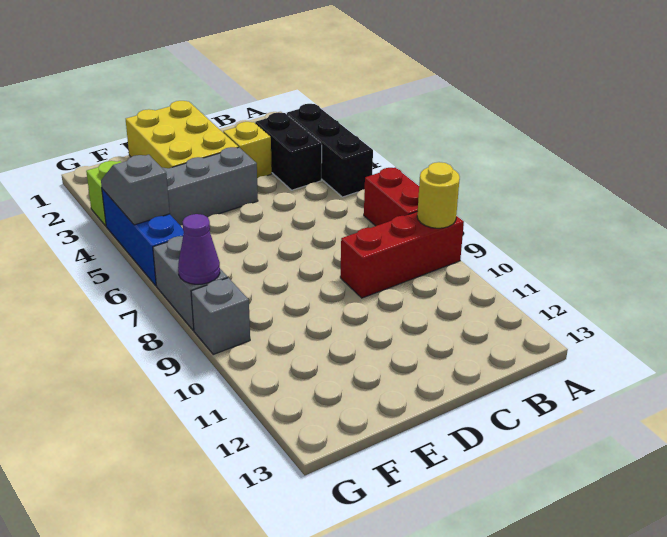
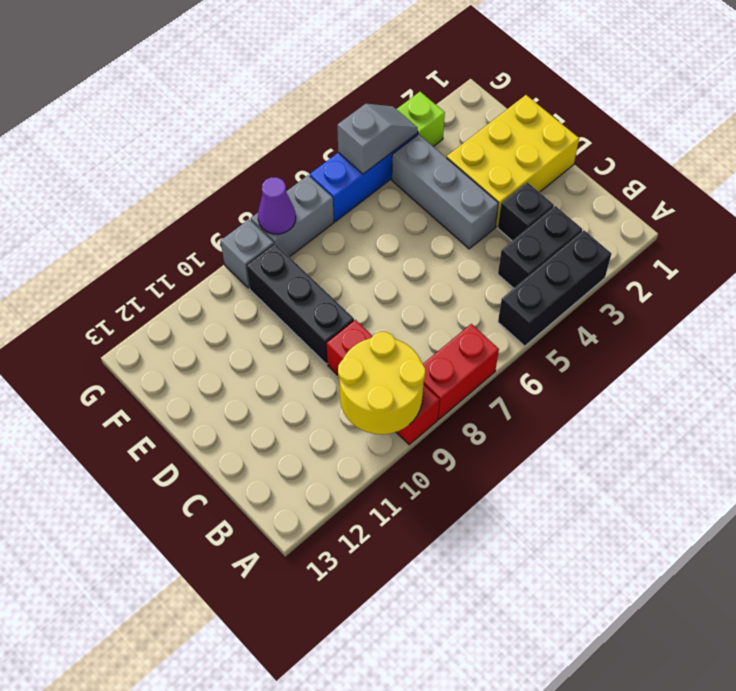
yellow round brick A9 level 2 -> yellow round brick A9:B10 level 2
yellow brick C3 level 1 -> black brick C3 level 1
none -> black brick D9:F9 level 1

